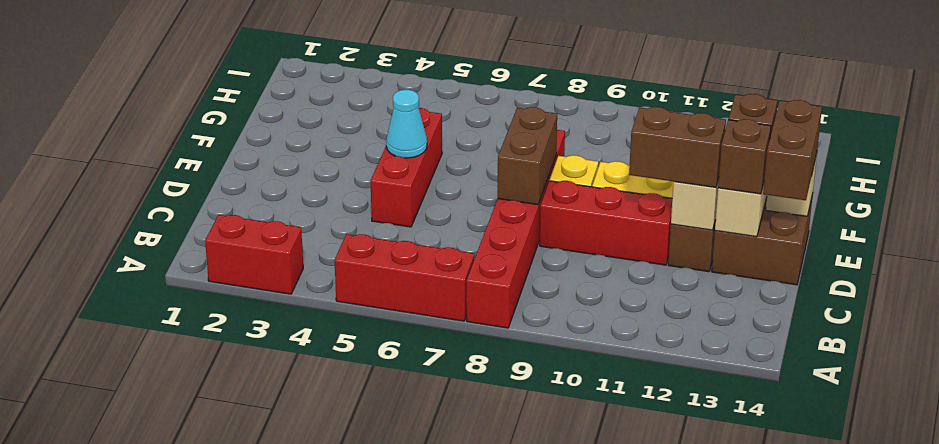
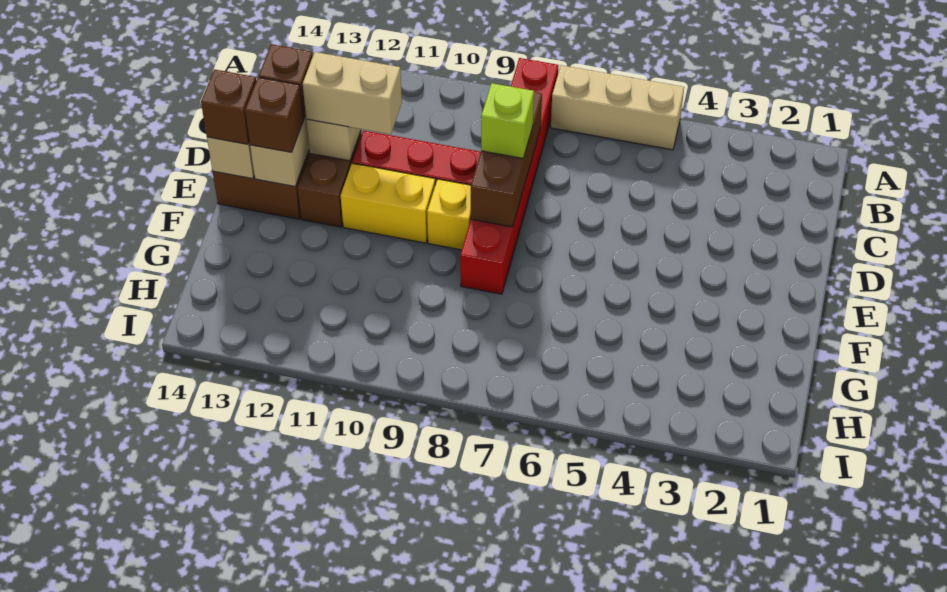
red brick A2:A3 level 1 -> none
red brick A5:A7 level 1 -> tan brick A5:A7 level 1
red brick D5:F5 level 1 -> none
brown brick D8:E8 level 2 -> brown brick C8:E8 level 2
none -> lime brick D8 level 3
brown brick D11:D12 level 3 -> tan brick D11:D12 level 3
brown brick D14:E14 level 3 -> brown brick E14 level 3
cyan cone E5 level 2 -> none

